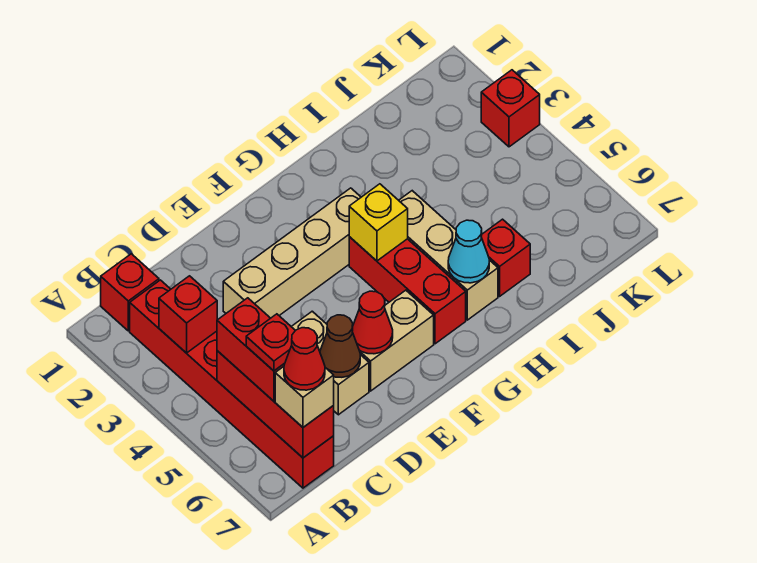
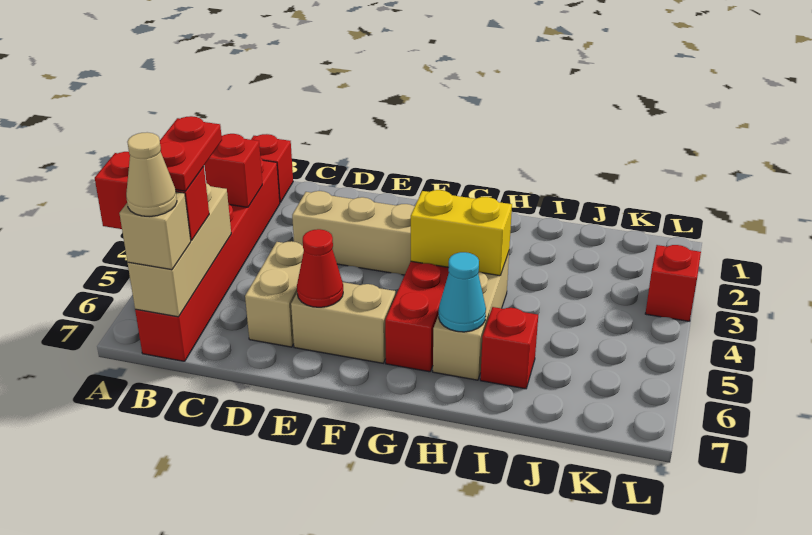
red brick B5:B7 level 2 -> tan brick B5:B7 level 2
red brick B5:B6 level 3 -> red brick A6:B6 level 3
red plate B6 level 4 -> red plate B5:B6 level 4
red cone B7 level 4 -> tan cone B7 level 4
brown cone D6 level 2 -> none
yellow brick G4 level 2 -> yellow brick G4:H4 level 2

